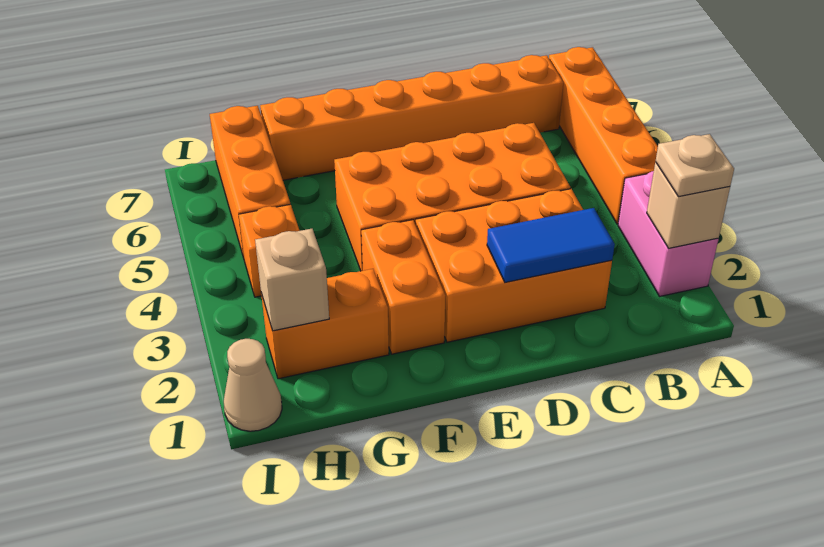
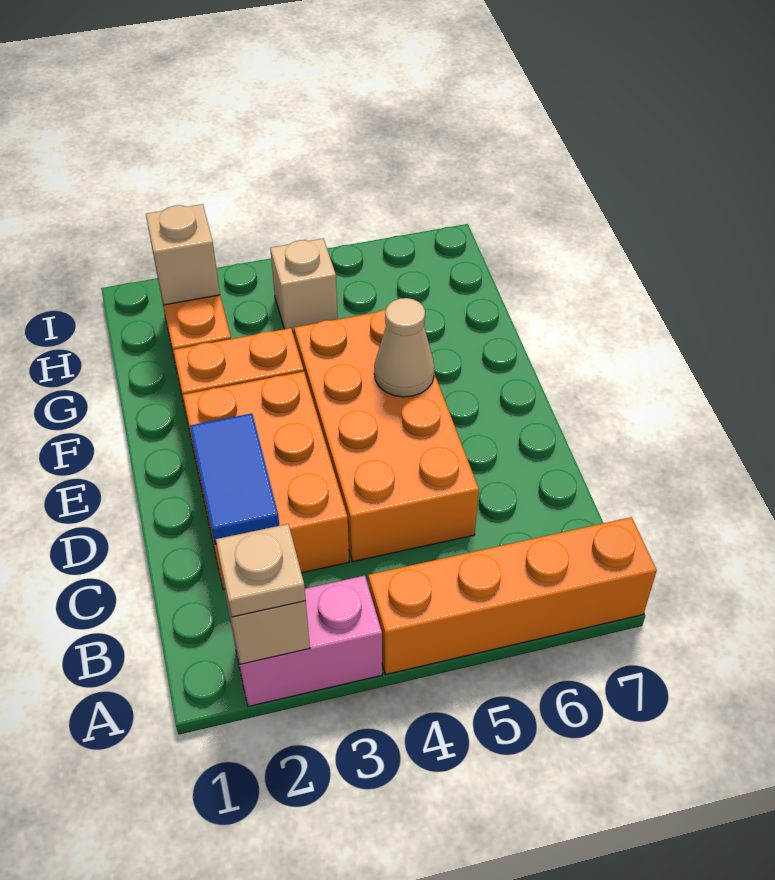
orange brick B7:G7 level 1 -> none
orange brick H4 level 1 -> tan brick H4 level 1
orange brick H5:H7 level 1 -> none
tan cone I1 level 1 -> tan cone E5 level 2

